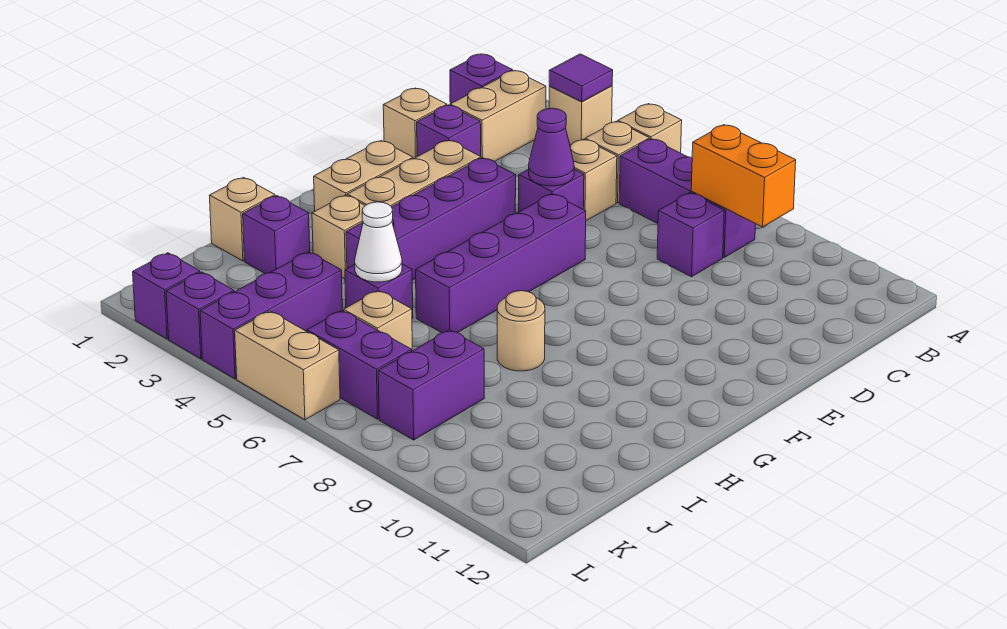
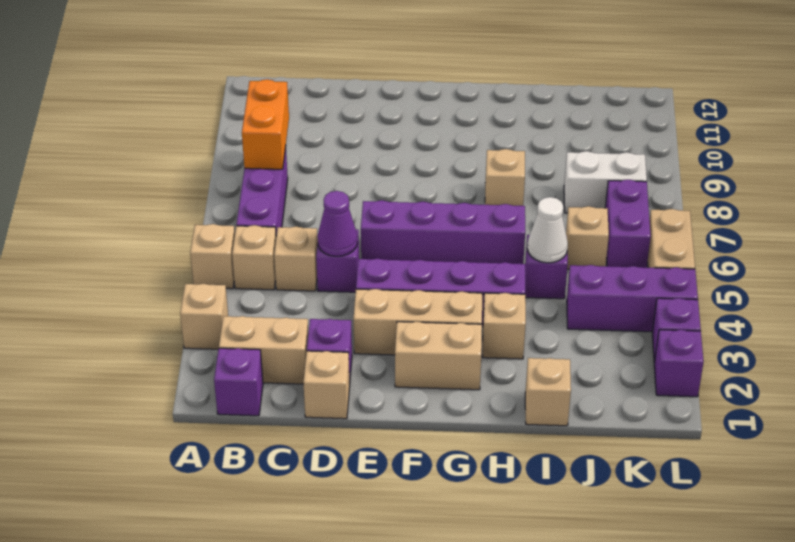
purple tile A3 level 2 -> none
purple brick C8 level 1 -> none
tan round brick H8 level 1 -> tan brick H8 level 1
purple brick I2 level 1 -> none
purple brick J8:K8 level 1 -> white brick J8:K8 level 1

